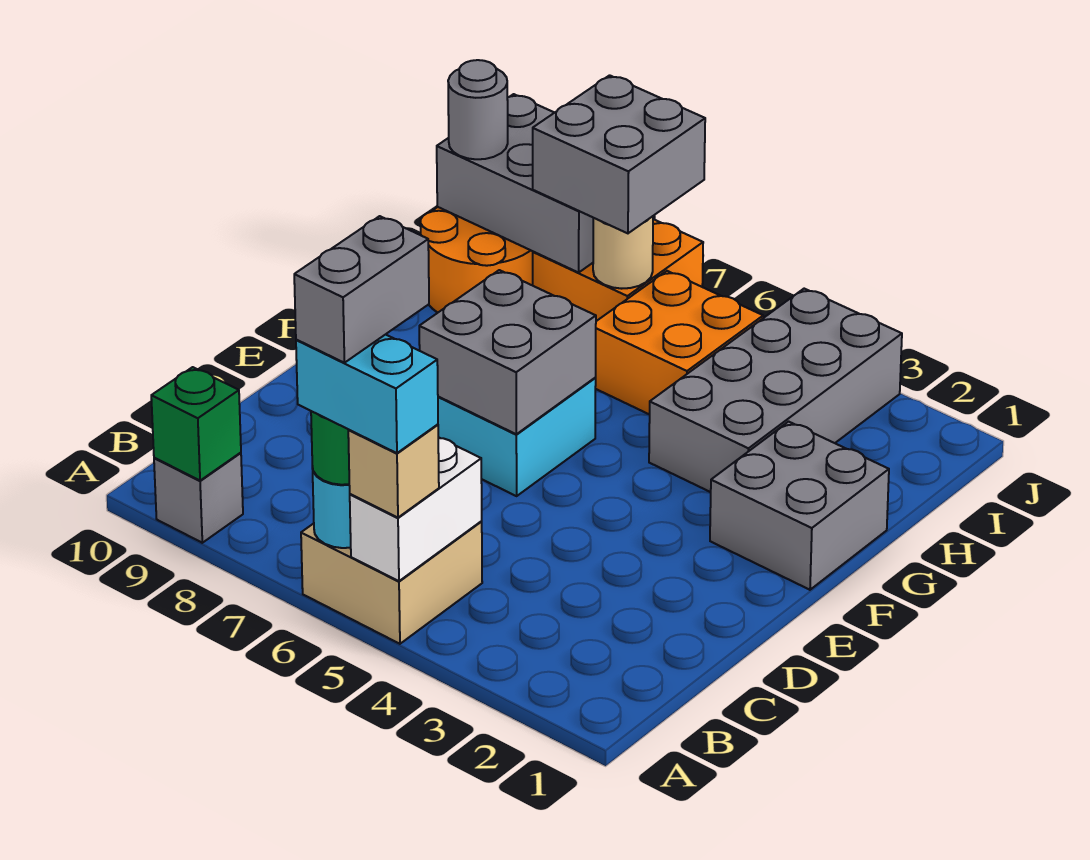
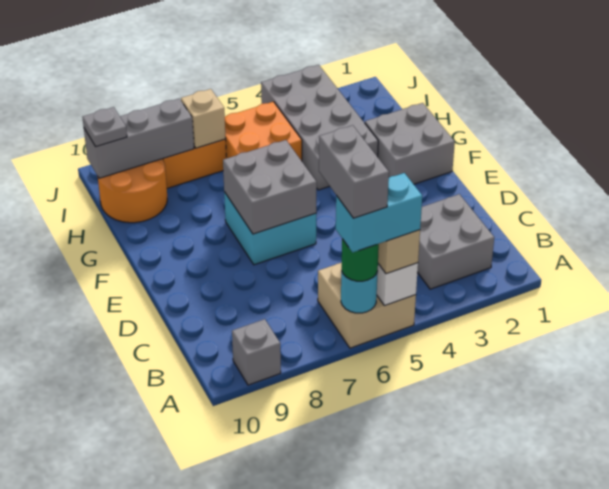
green brick A9 level 2 -> none
tan round brick I7 level 2 -> tan brick I7 level 2
grey brick I7:J8 level 3 -> grey brick B2:C3 level 1
grey brick I8:J10 level 2 -> grey brick I8:I10 level 2
grey round brick I10 level 3 -> grey plate I10 level 3

